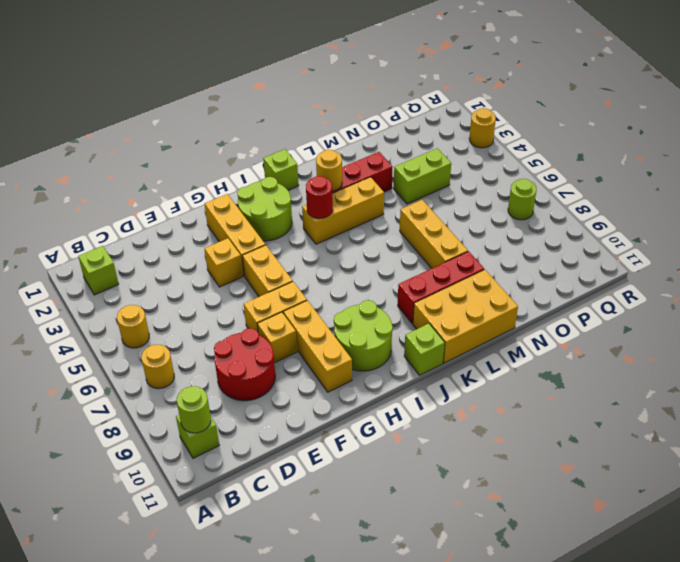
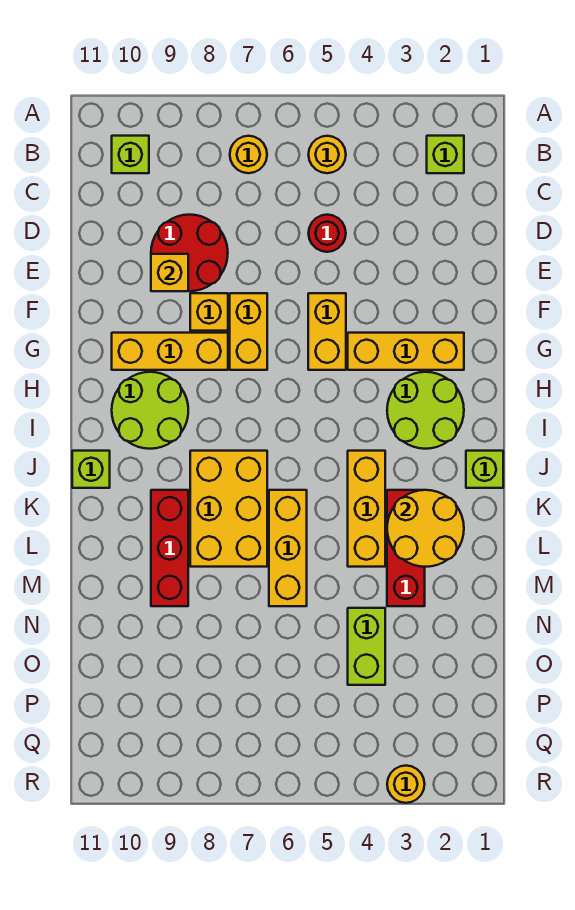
lime round brick B10 level 2 -> none
yellow brick F4 level 1 -> yellow brick E9 level 2
yellow brick G5:G6 level 1 -> yellow brick F5:G5 level 1
red round brick J4 level 2 -> red round brick D5 level 1
yellow round brick K3 level 2 -> yellow round brick K2:L3 level 2
yellow brick K10:M11 level 1 -> yellow brick J7:L8 level 1
yellow brick M6:M8 level 1 -> yellow brick K6:M6 level 1
lime round brick Q7 level 1 -> none

